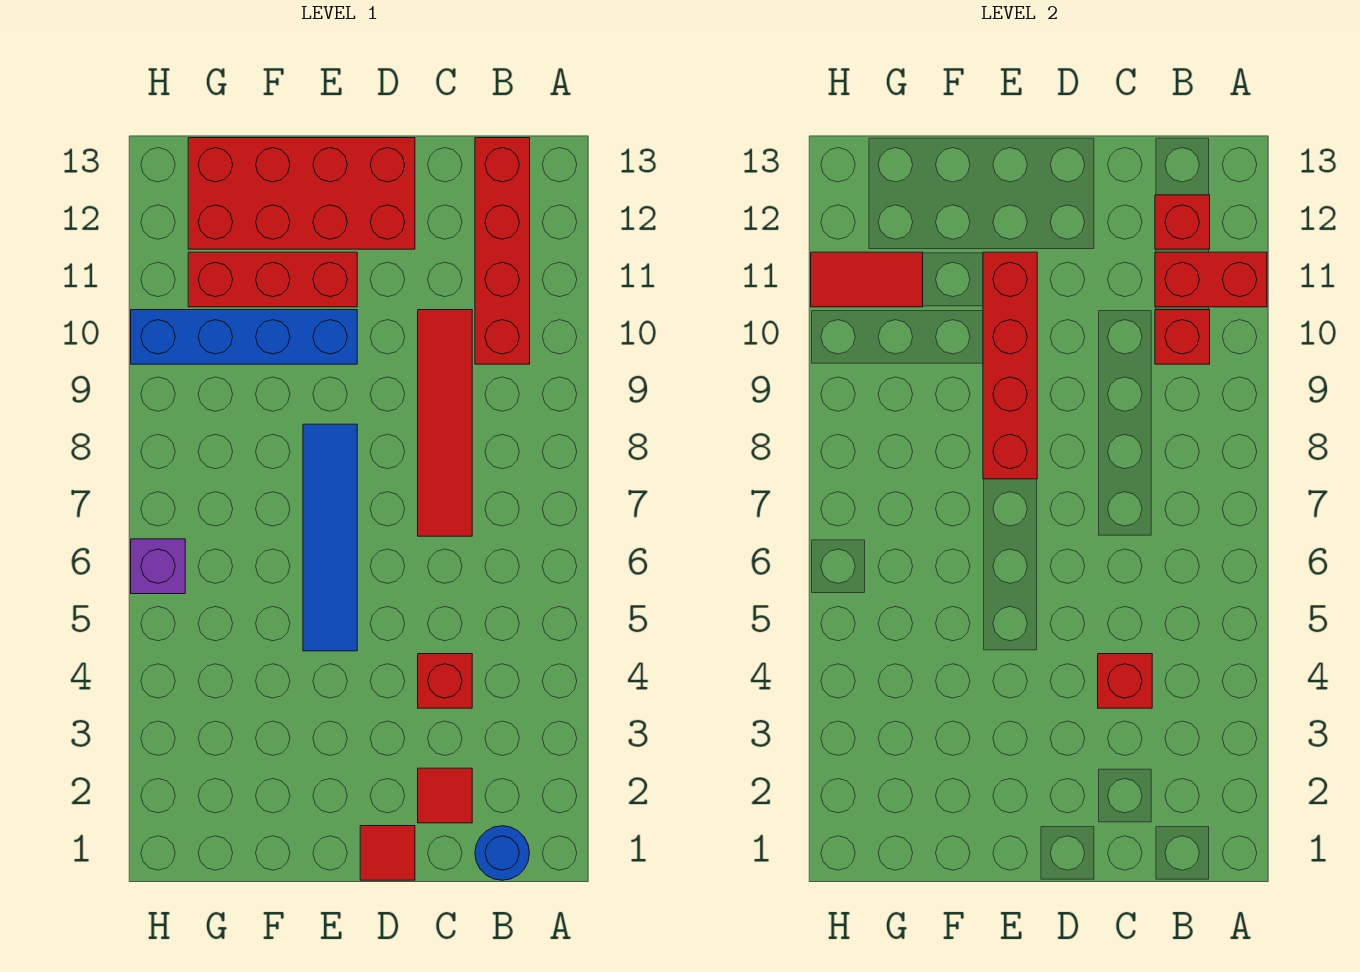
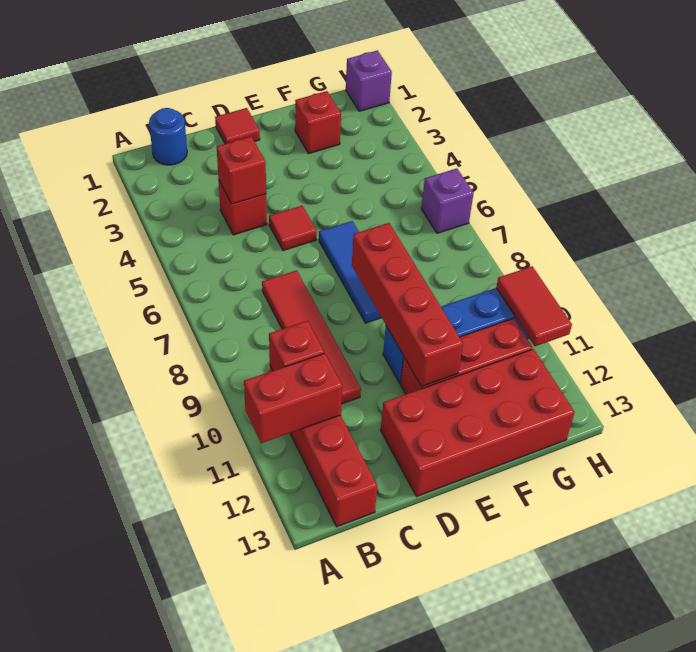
red brick B12 level 2 -> red brick F2 level 1
red tile C2 level 1 -> red tile D5 level 1
blue tile E5:E8 level 1 -> blue tile E6:E8 level 1
red tile G11:H11 level 2 -> red tile H10:H11 level 2
none -> purple brick H1 level 1

